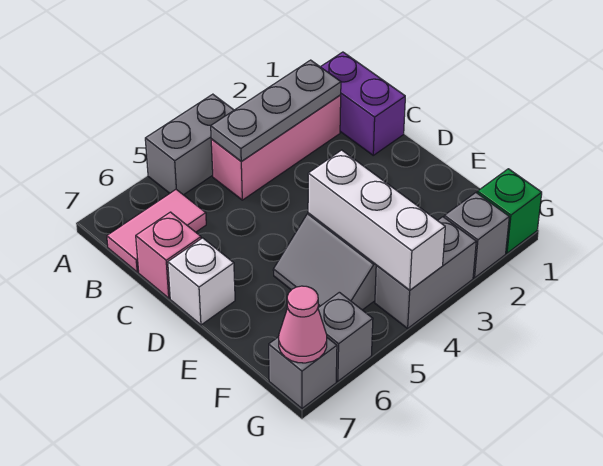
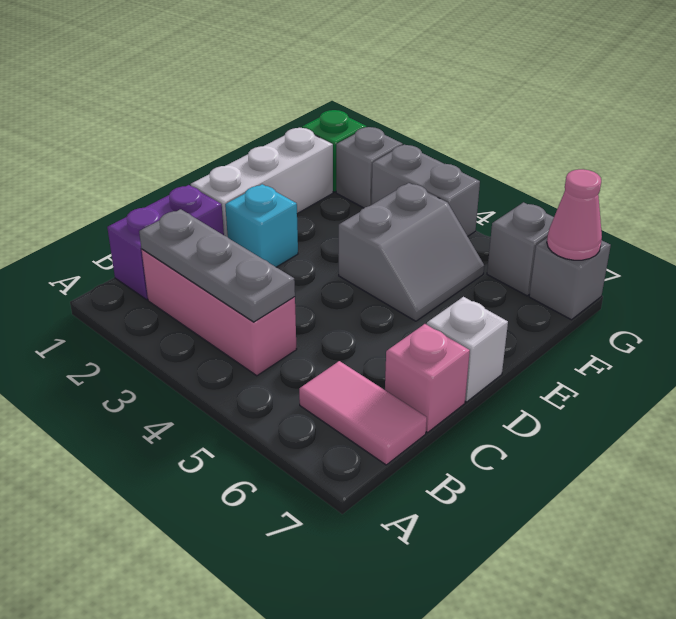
grey brick A4:A5 level 1 -> none
none -> cyan brick D2 level 1
white brick E4:G4 level 2 -> white brick D1:F1 level 1

